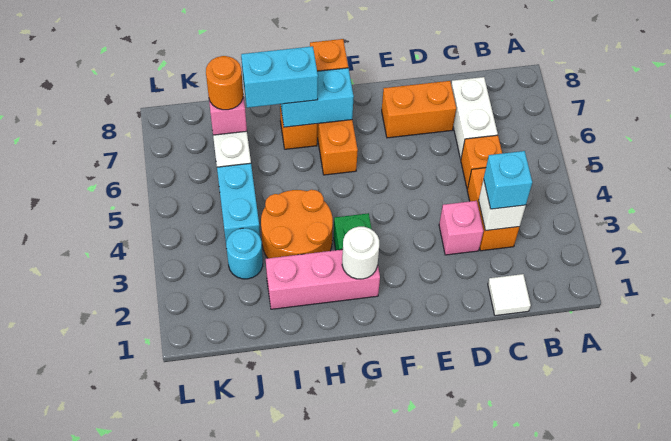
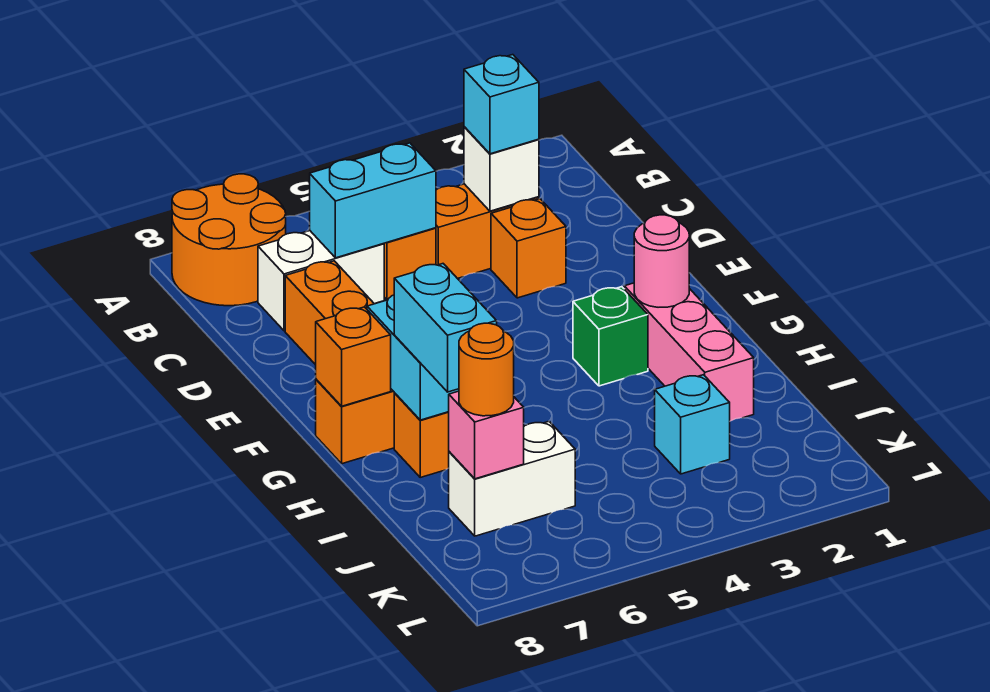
white tile C1 level 1 -> none
pink brick D3 level 1 -> orange brick D3 level 1
white round brick G2 level 2 -> pink round brick G2 level 2
orange round brick H3:I4 level 1 -> orange round brick A7:B8 level 1
cyan round brick J3 level 1 -> cyan brick J3 level 1
cyan brick J4:J5 level 1 -> cyan brick C5:C6 level 2

